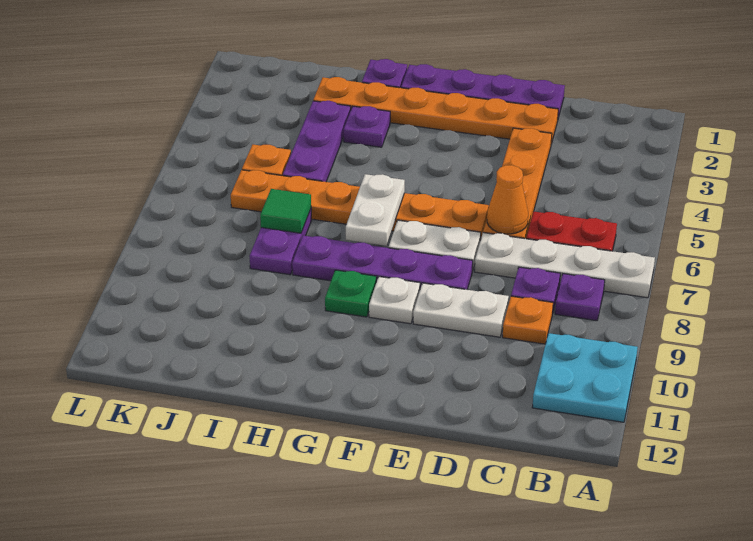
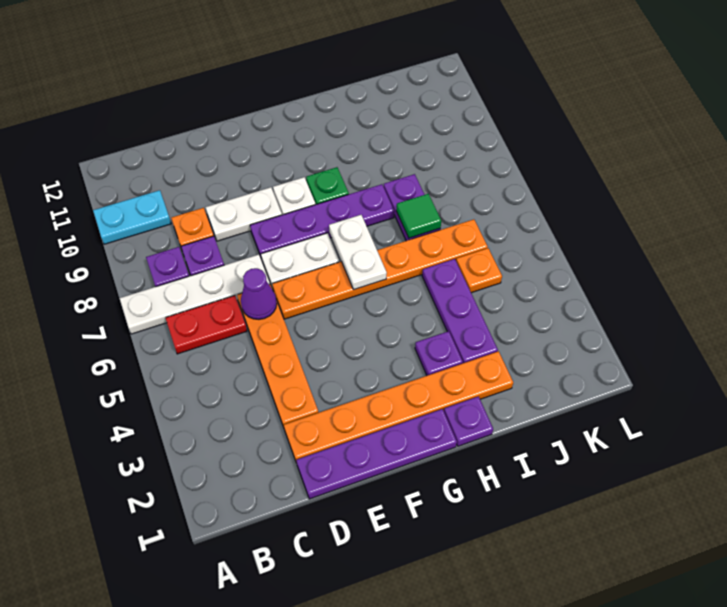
cyan plate A10:B11 level 1 -> cyan plate A10:B10 level 1
orange cone D6 level 2 -> purple cone D6 level 2

